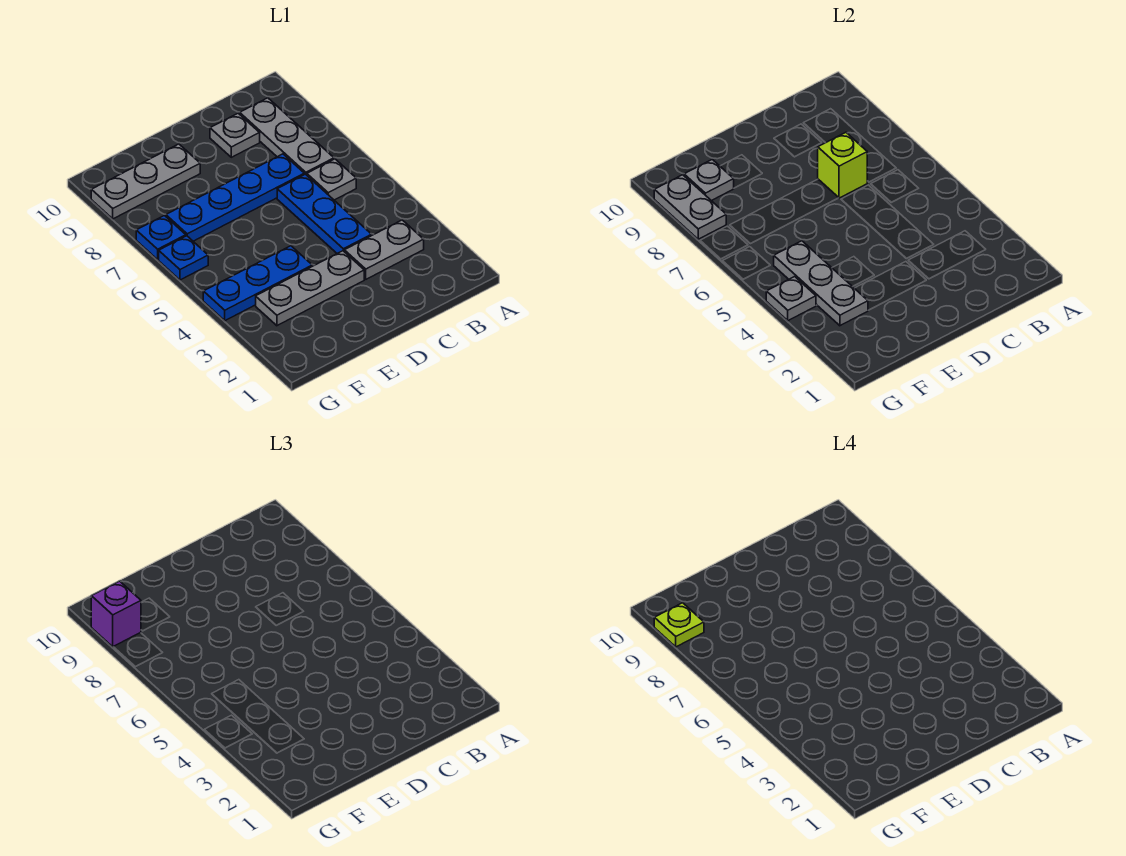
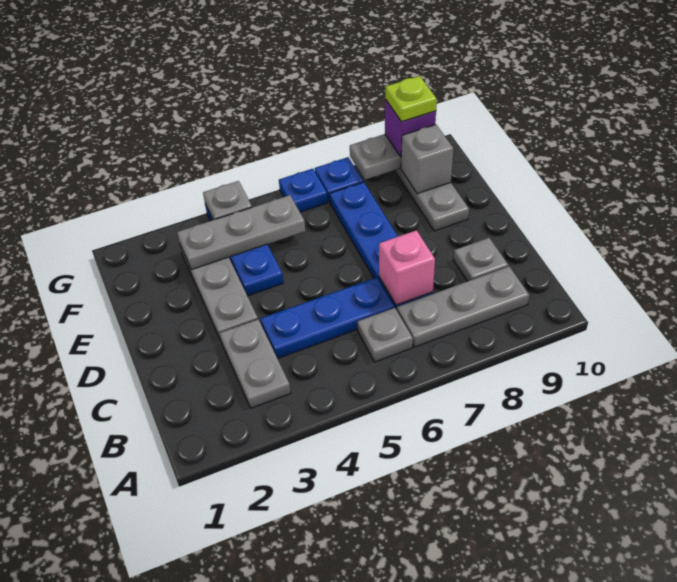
lime brick C7 level 2 -> pink brick C7 level 2
grey plate F9 level 2 -> grey brick F9 level 2

